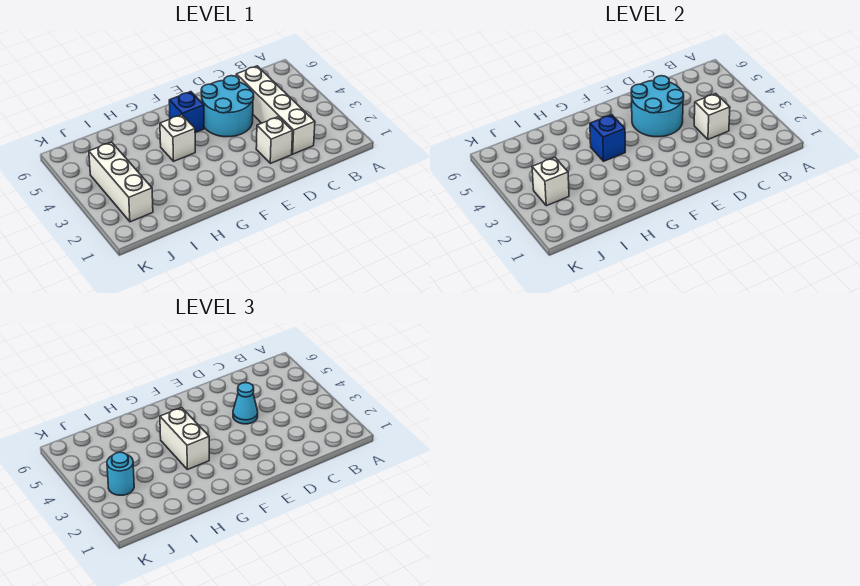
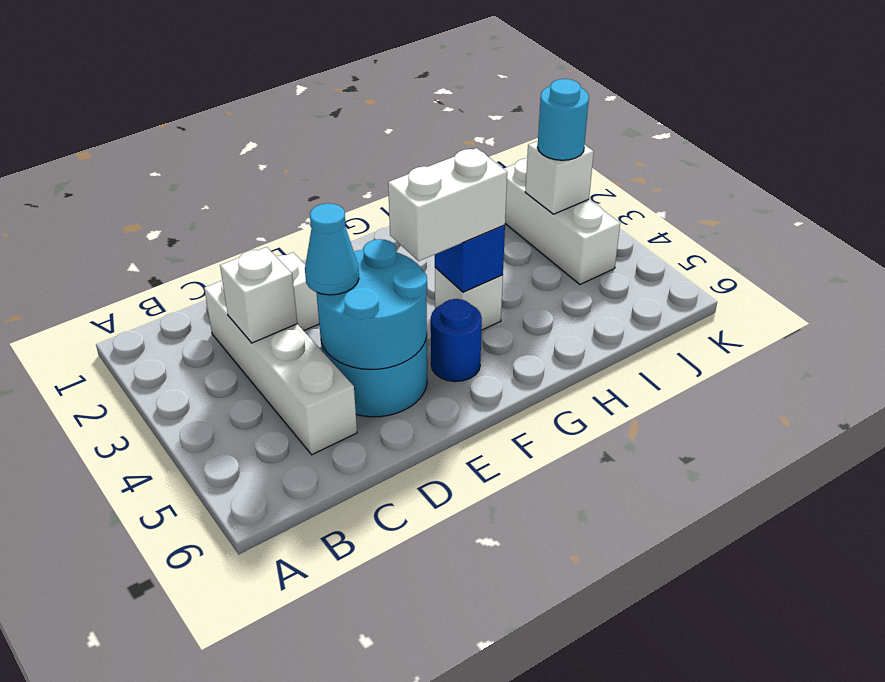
blue brick F5 level 1 -> blue round brick F5 level 1
white brick G3:G4 level 3 -> white brick F4:G4 level 3

